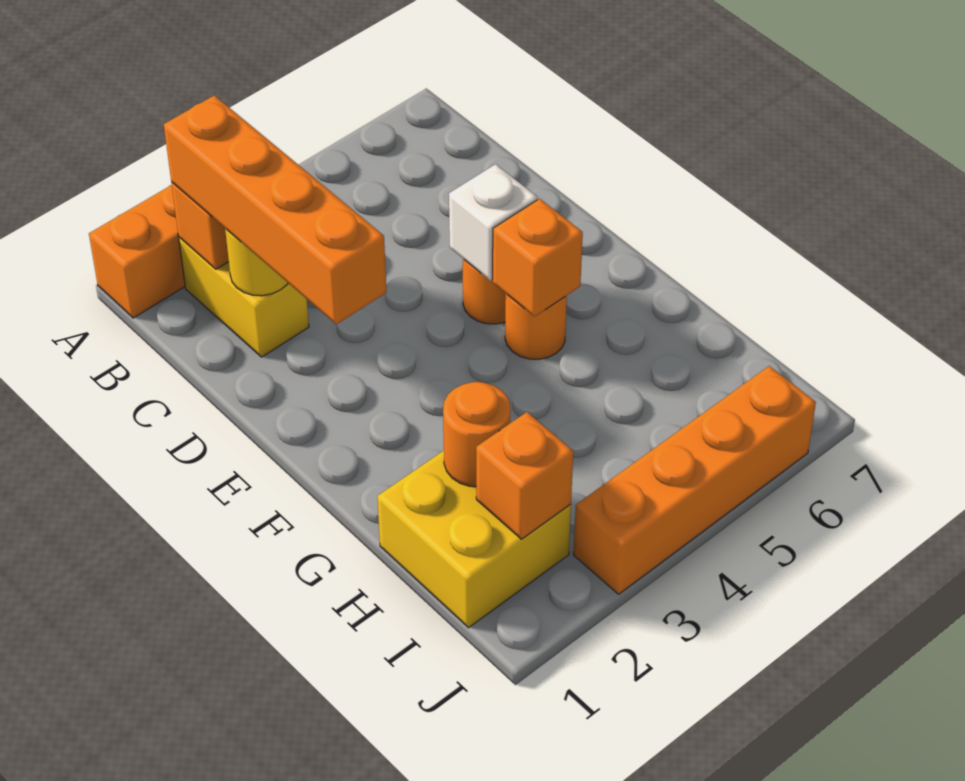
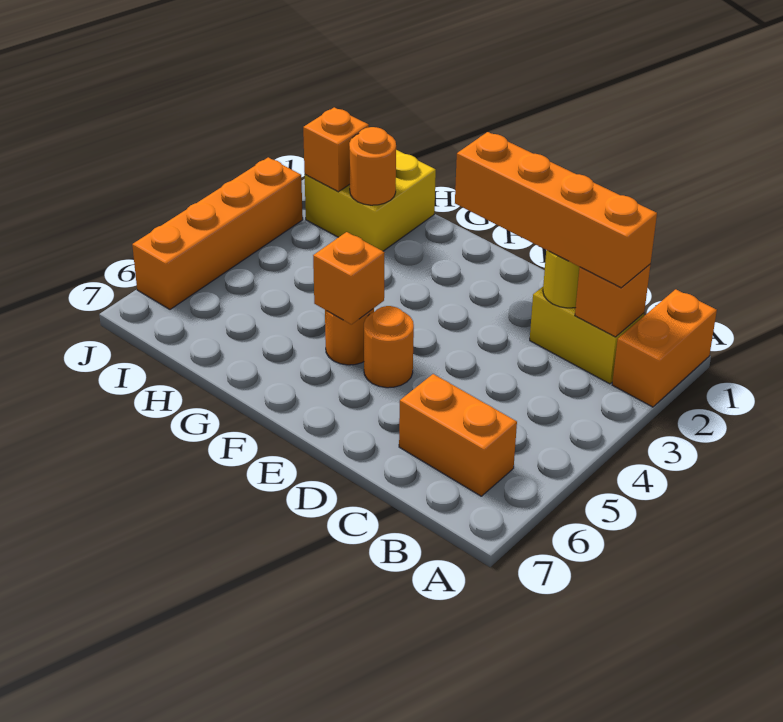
none -> orange brick B6:C6 level 1
white brick E5 level 2 -> none

